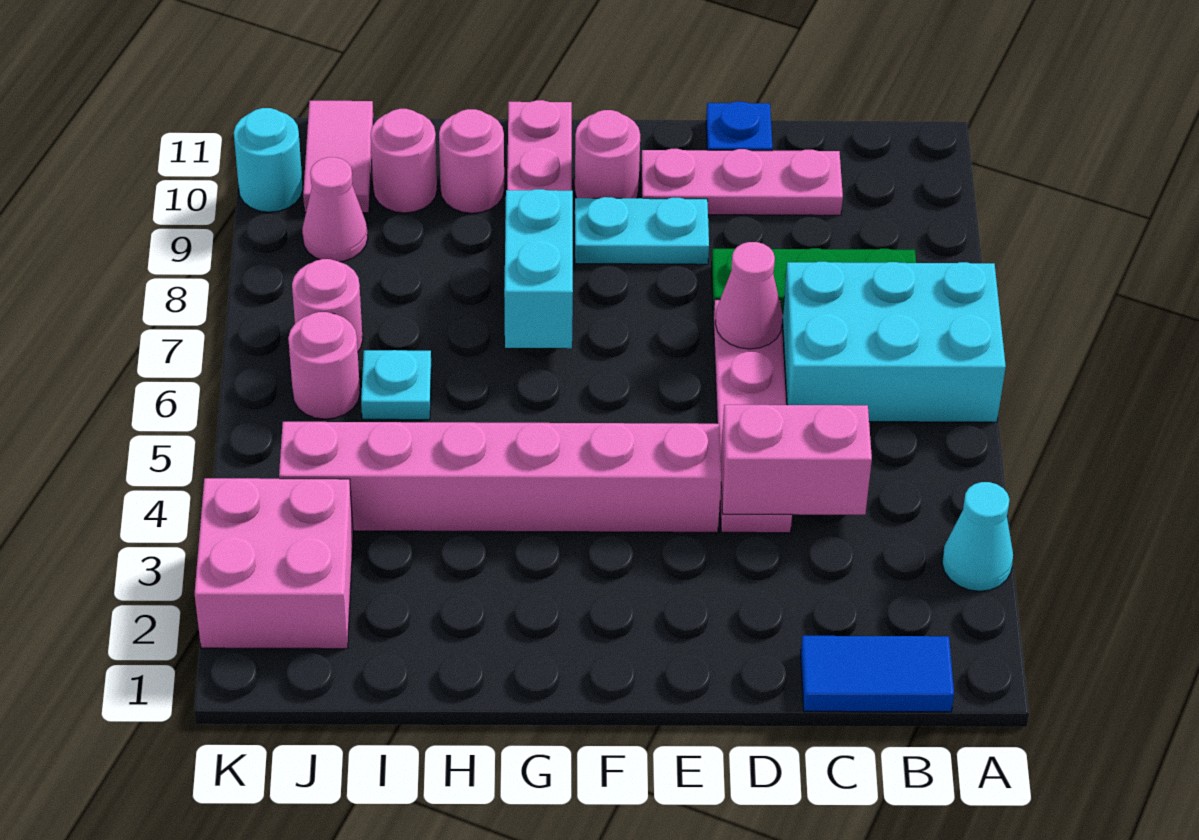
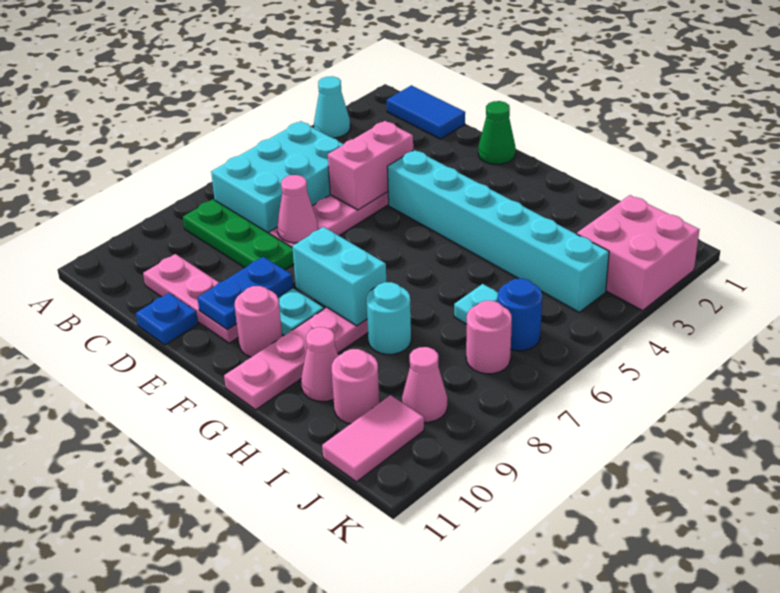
cyan brick A6:C7 level 1 -> cyan brick B5:C7 level 1
pink brick C4:D4 level 2 -> pink brick D4:D5 level 2
none -> green cone E1 level 1
pink brick E4:J4 level 1 -> cyan brick E4:J4 level 1
none -> blue plate E9:E10 level 2
cyan brick G7:G8 level 2 -> cyan brick F8:G8 level 2
pink round brick H10 level 1 -> pink cone H10 level 1
pink round brick J6 level 1 -> blue round brick J6 level 1
cyan round brick K10 level 1 -> cyan round brick H8 level 1

